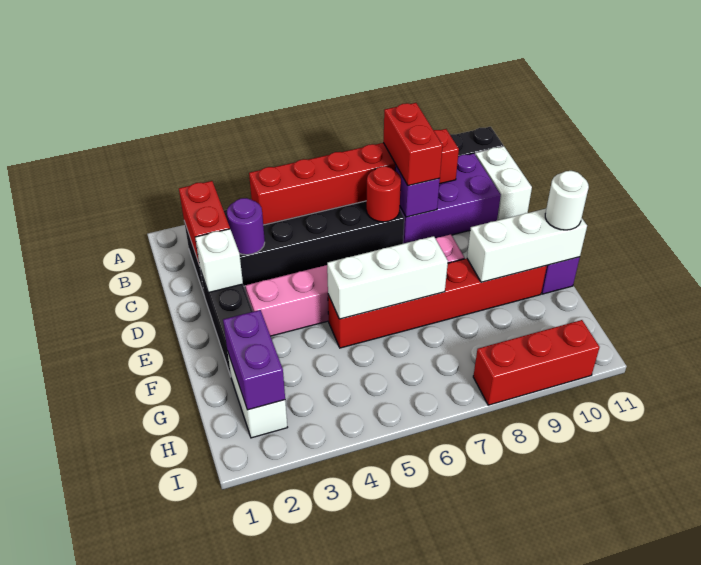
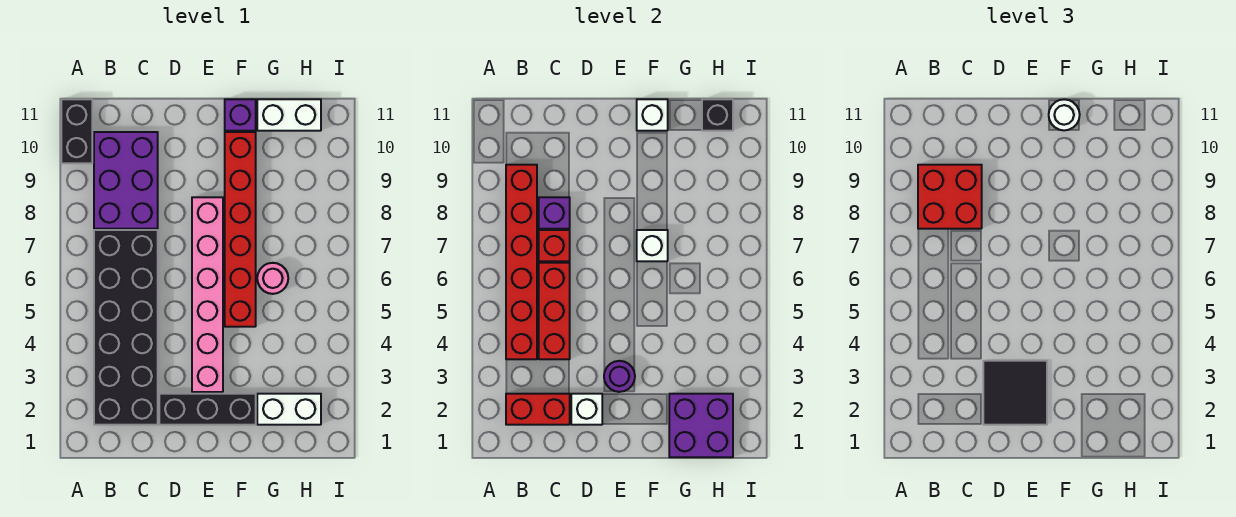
red brick B8:C8 level 3 -> red brick B8:C9 level 3
white brick B11:C11 level 1 -> white brick G11:H11 level 1
purple round brick C3 level 2 -> purple round brick E3 level 2
red round brick C7 level 2 -> red brick C7 level 2
none -> black tile D2:E3 level 3
white brick F5:F7 level 2 -> white brick F7 level 2
white brick F9:F11 level 2 -> white brick F11 level 2
purple brick G2:H2 level 2 -> purple brick G1:H2 level 2
none -> pink round brick G6 level 1
none -> black brick H11 level 2
red brick I8:I10 level 1 -> red brick C4:C6 level 2

